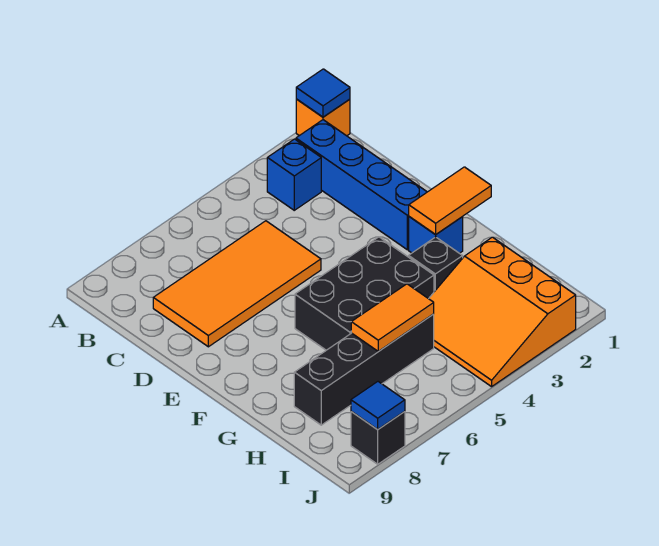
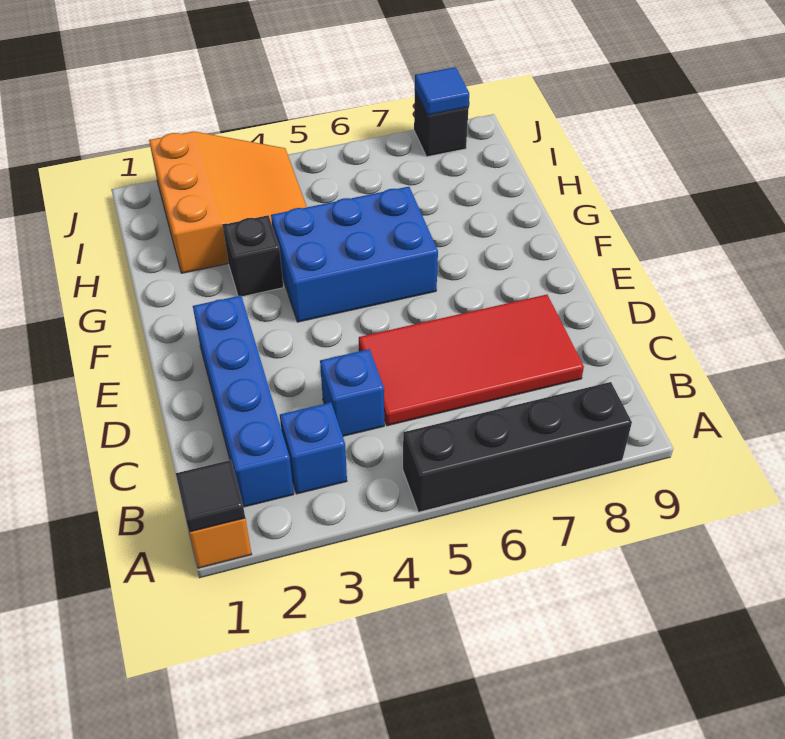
blue tile A1 level 2 -> black tile A1 level 2
orange tile C5:D8 level 1 -> red tile C5:D8 level 1
orange tile F1:F2 level 2 -> none
blue brick F2 level 1 -> blue brick C4 level 1
black brick F4:G6 level 1 -> blue brick F4:G6 level 1
black brick H5:H8 level 1 -> black brick A5:A8 level 1
orange tile H5:H6 level 2 -> none

